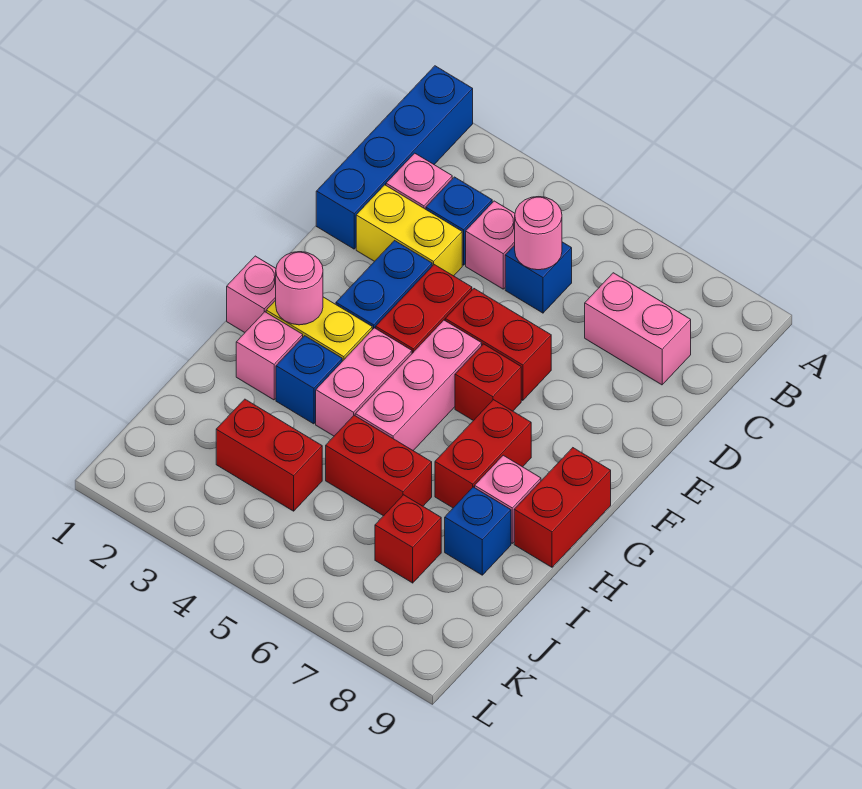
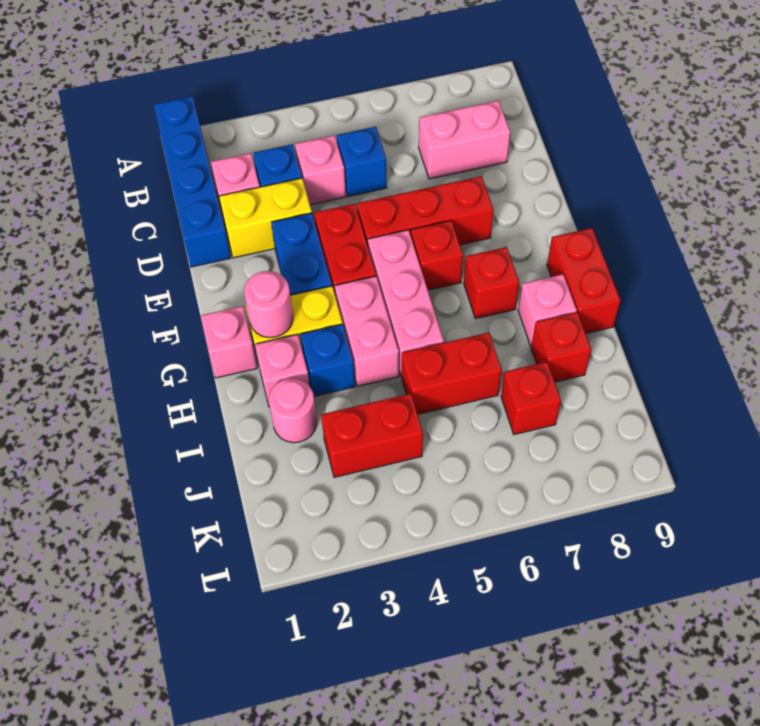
pink round brick C5 level 2 -> pink round brick I2 level 1
red brick E5:E6 level 1 -> red brick E5:E7 level 1
red brick G7:H7 level 1 -> red brick G7 level 1
blue brick I8 level 1 -> red brick I8 level 1

